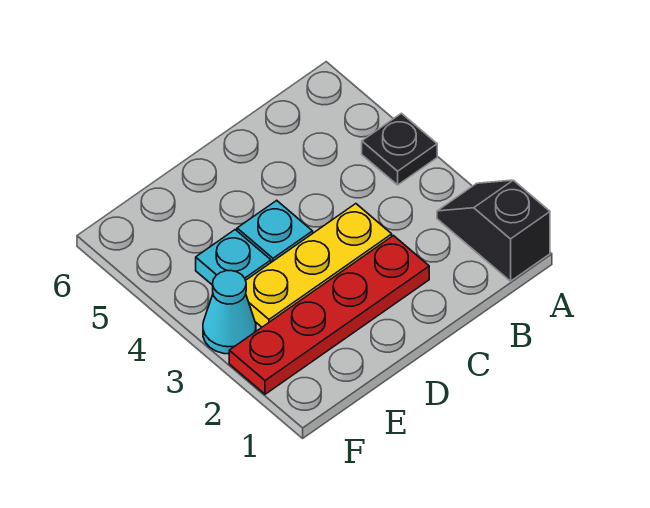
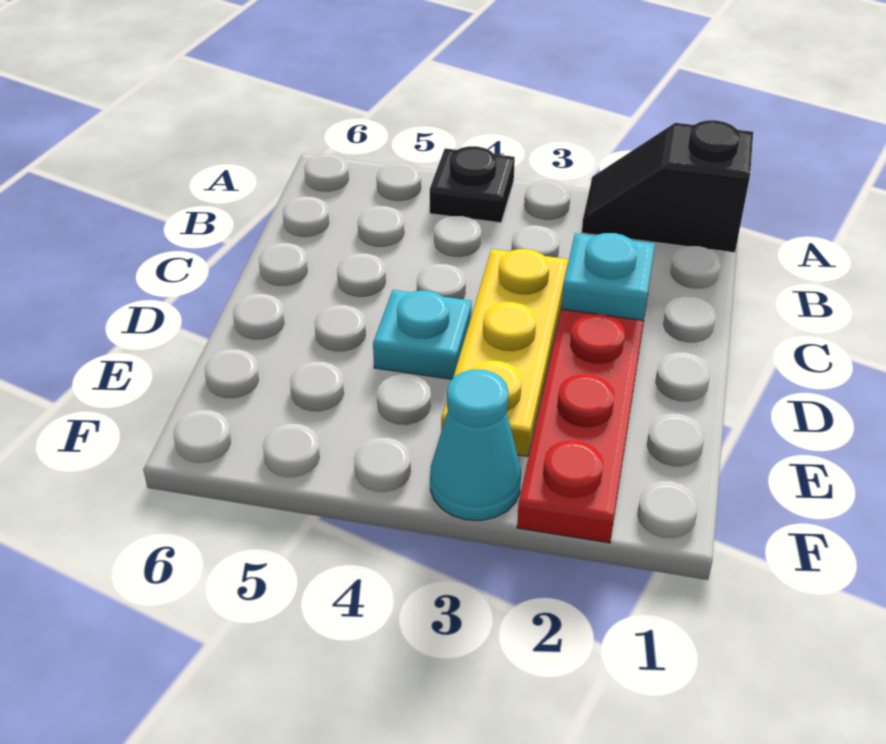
cyan plate E4 level 1 -> cyan plate C2 level 2

